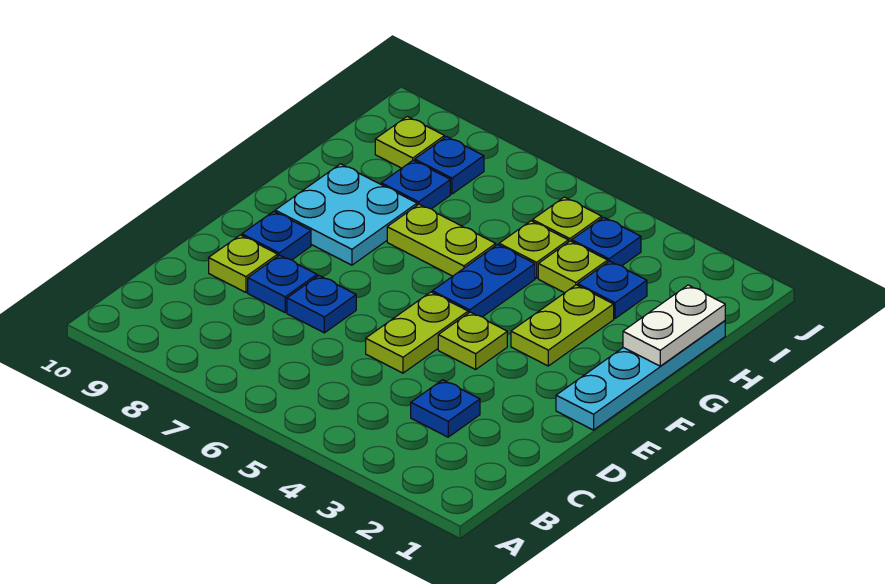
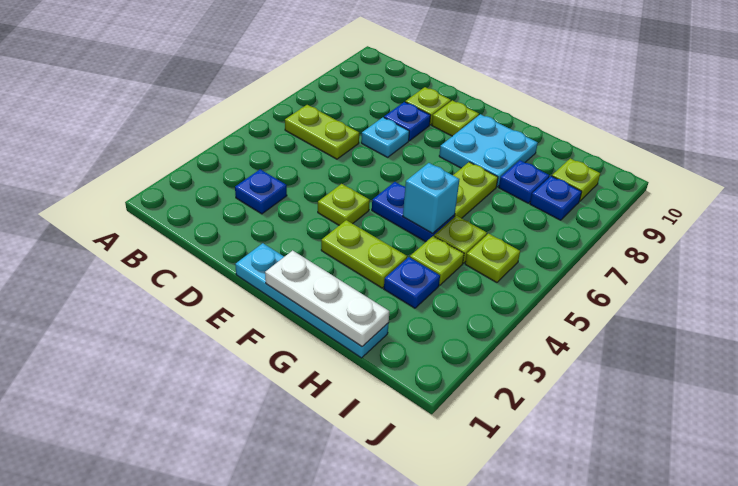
lime plate D5:E5 level 1 -> lime plate B6:C6 level 1
blue plate D7 level 1 -> cyan plate D7 level 1
blue plate E9 level 1 -> lime plate E9 level 1
white plate G1:H1 level 2 -> white plate F1:H1 level 2
none -> cyan brick G5 level 2
blue plate I4 level 1 -> none

